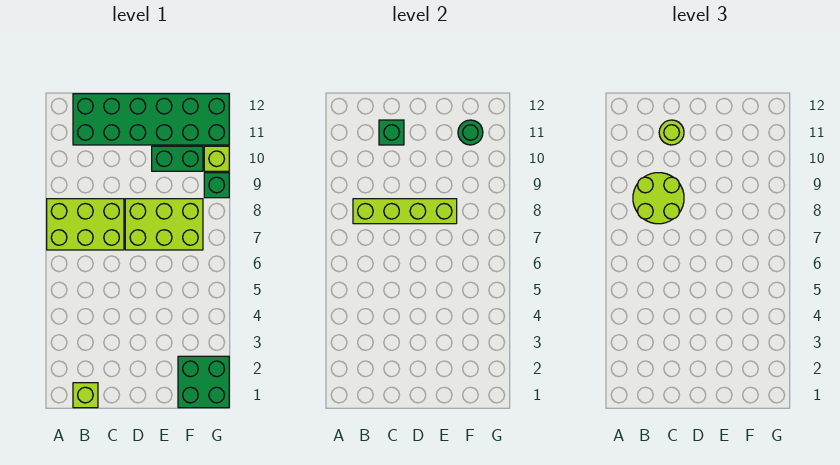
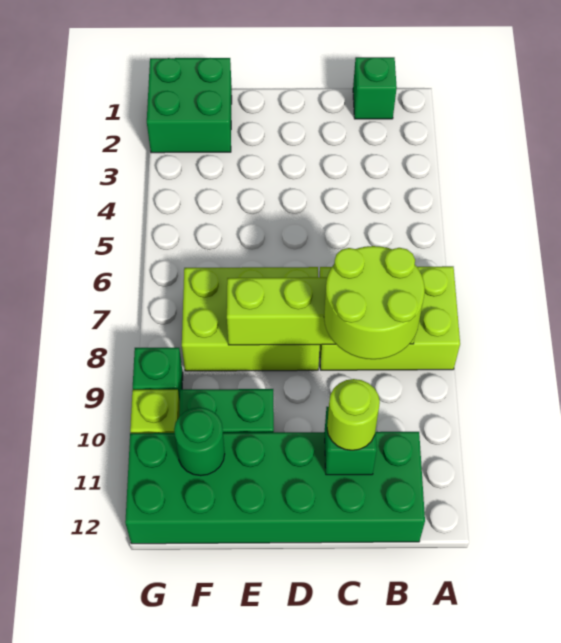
lime brick B1 level 1 -> green brick B1 level 1

